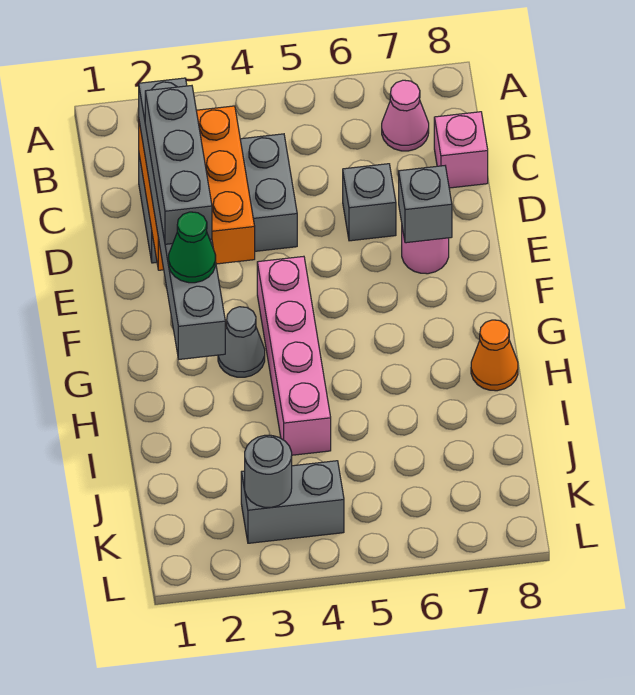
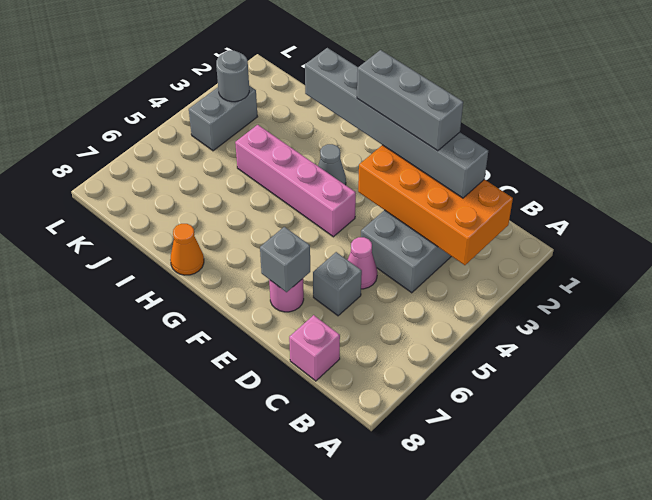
pink cone B7 level 1 -> pink cone D5 level 1
orange brick C2:E3 level 2 -> orange brick B2:E3 level 2
green cone G2 level 4 -> none

